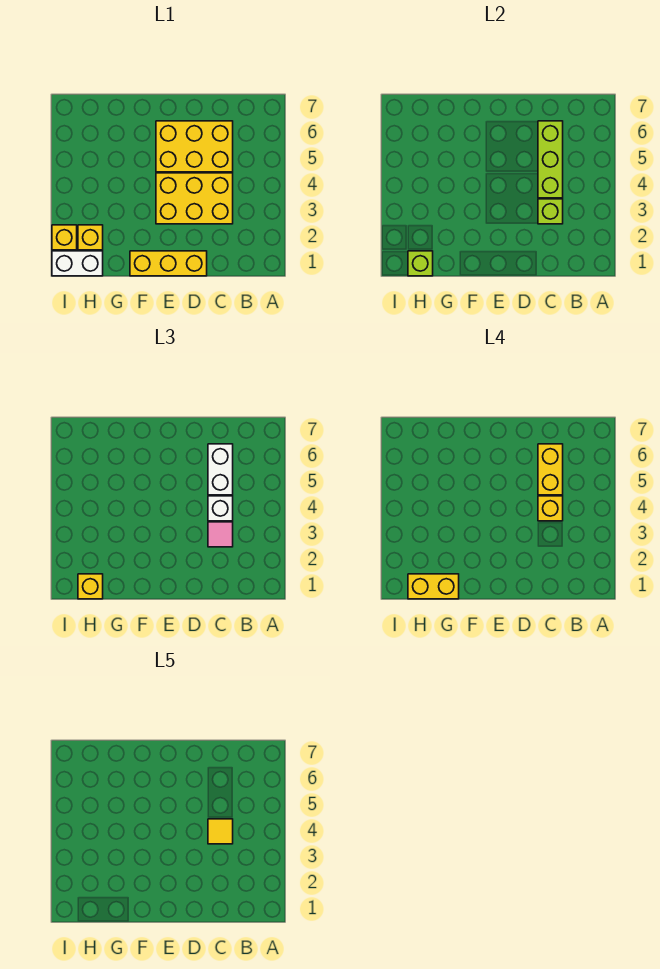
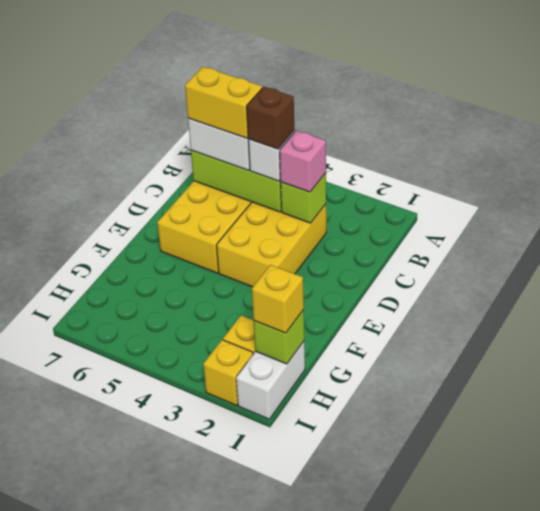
pink tile C3 level 3 -> pink brick C3 level 3
yellow brick C4 level 4 -> brown brick C4 level 4
yellow tile C4 level 5 -> none
yellow brick D1:F1 level 1 -> none
yellow brick G1:H1 level 4 -> none

